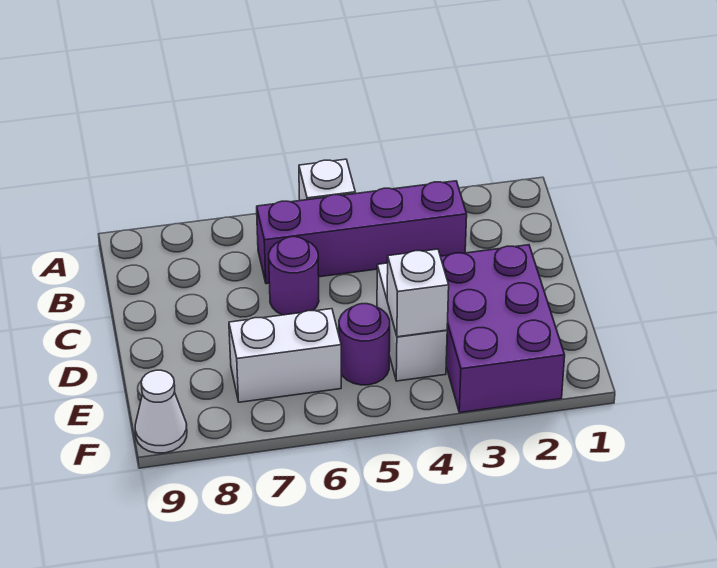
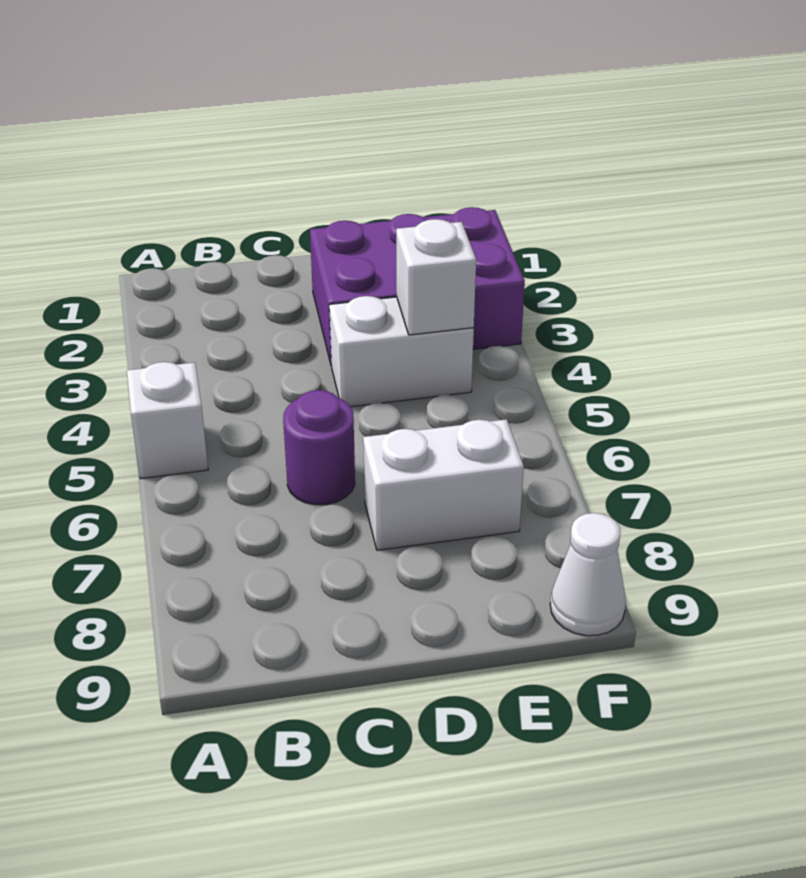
purple brick B3:B6 level 1 -> none
purple round brick E5 level 1 -> none
white brick E6:E7 level 1 -> white brick D7:E7 level 1

